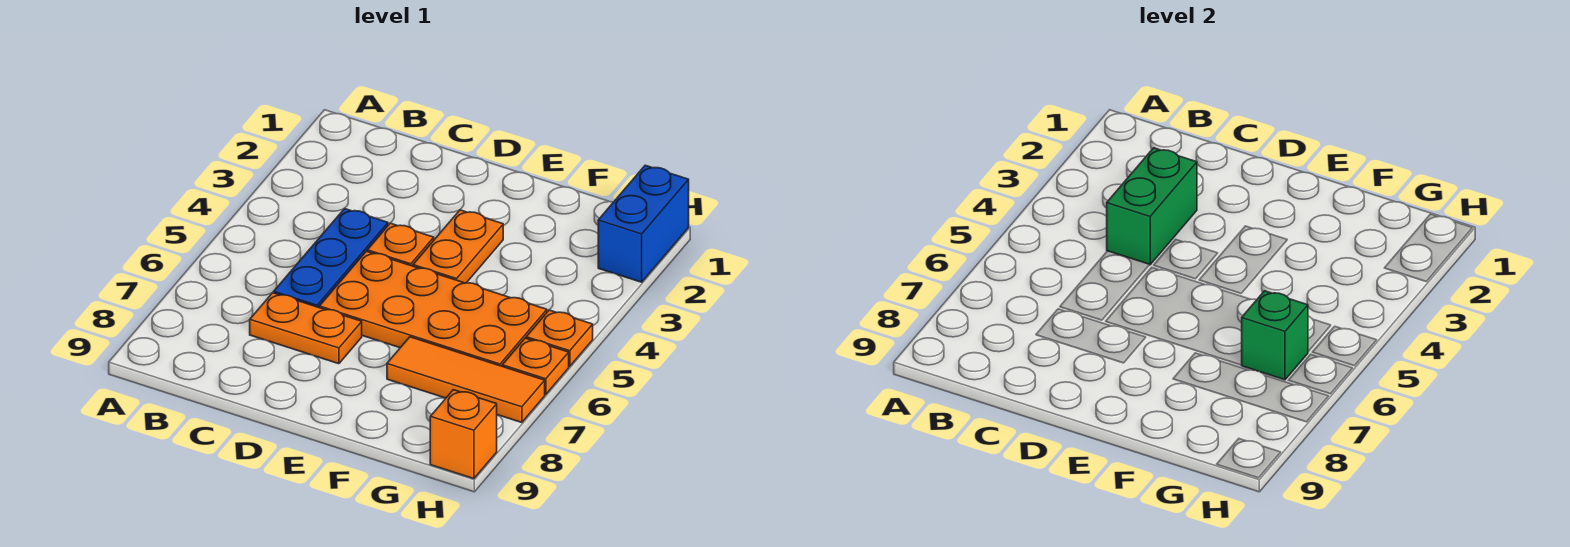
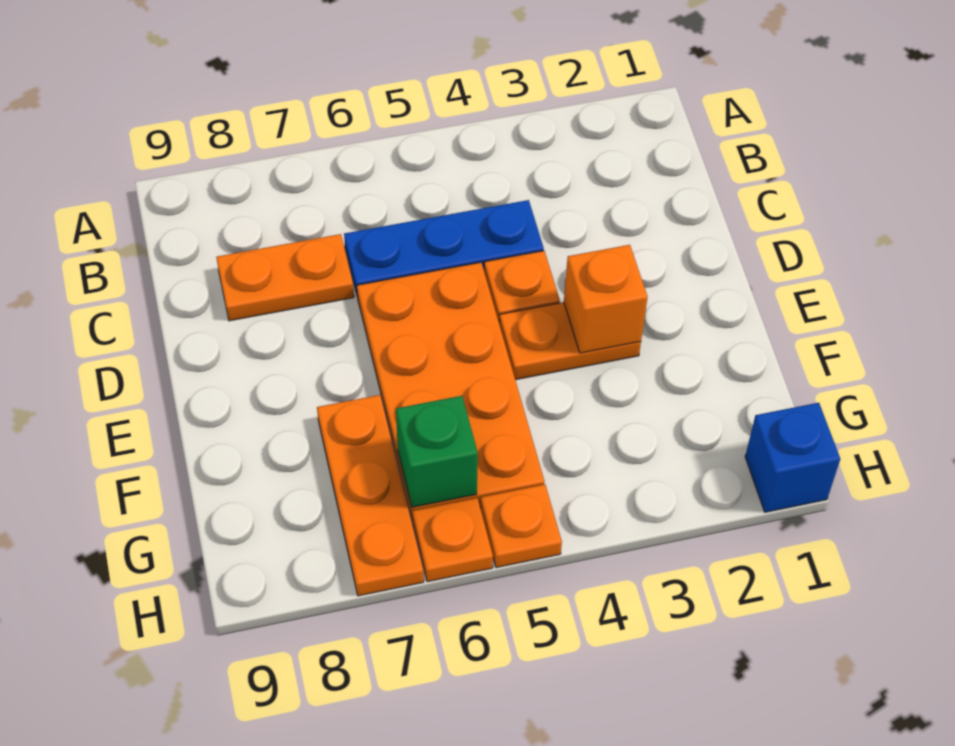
green brick C3:C4 level 2 -> none
orange plate C7:D7 level 1 -> orange plate C7:C8 level 1
orange tile F7:H7 level 1 -> orange plate F7:H7 level 1
blue brick H1:H2 level 1 -> blue brick H1 level 1
orange brick H9 level 1 -> orange brick E3 level 2

